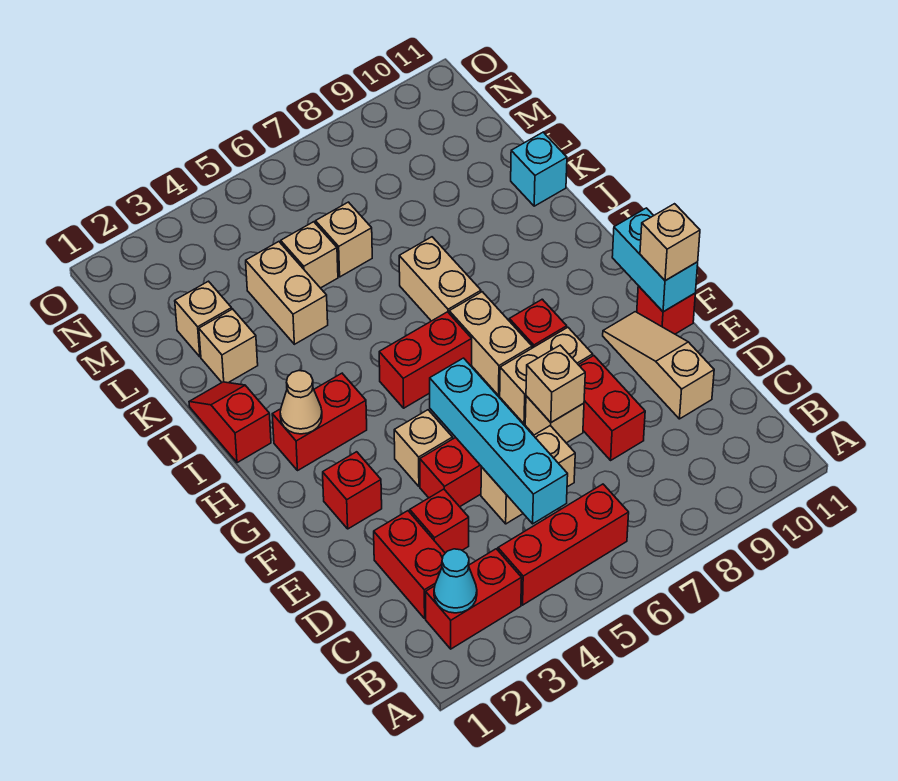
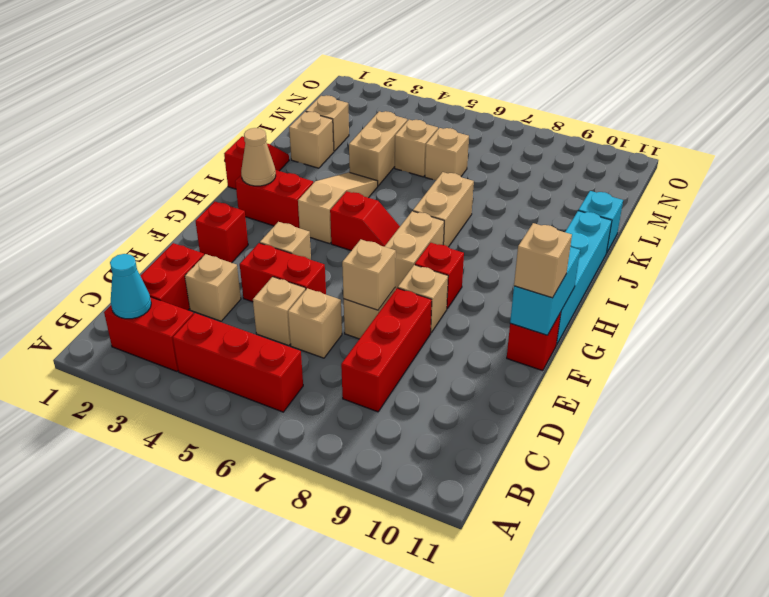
cyan brick C5:F5 level 2 -> cyan brick G11:J11 level 1
red brick D3 level 1 -> tan brick D3 level 1
red brick D8:E8 level 1 -> red brick C8:E8 level 1
tan slope D10:F10 level 1 top D -> tan slope H4:J4 level 1 top H
tan brick F7:F8 level 1 -> tan brick F8 level 1
red brick H5:H6 level 1 -> red slope H5:H6 level 1 top 5

